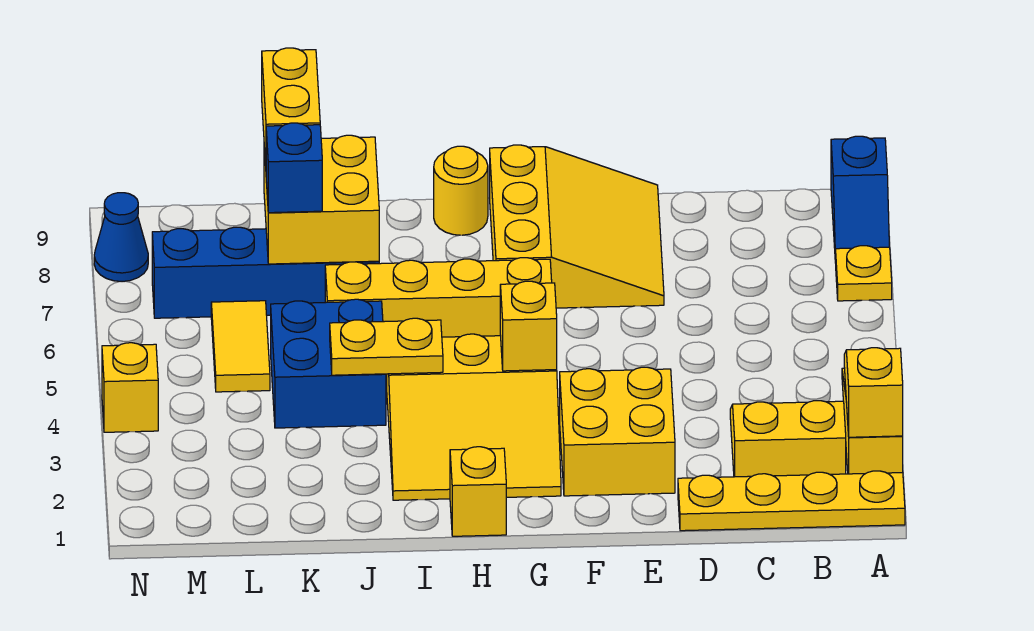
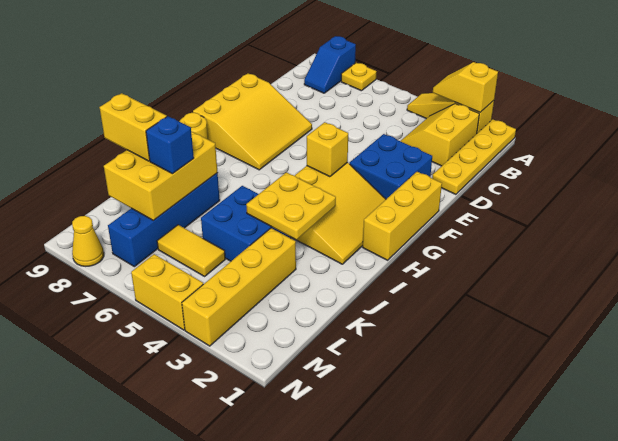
blue slope A8:A9 level 1 top 9 -> blue slope A8:B8 level 1 top A
yellow brick E2:F3 level 1 -> blue brick E2:F3 level 1
yellow slope E7:G9 level 1 top G -> yellow slope E7:G9 level 1 top 9
yellow brick G6:J6 level 1 -> yellow brick K3:N3 level 1
yellow brick H1 level 1 -> yellow brick F1:H1 level 1
yellow plate I4:J4 level 2 -> yellow plate I3:J4 level 2
yellow brick J7:K8 level 2 -> yellow brick J7:L8 level 2
yellow brick N4 level 1 -> yellow brick N4:N5 level 1
blue cone N8 level 1 -> yellow cone N8 level 1

